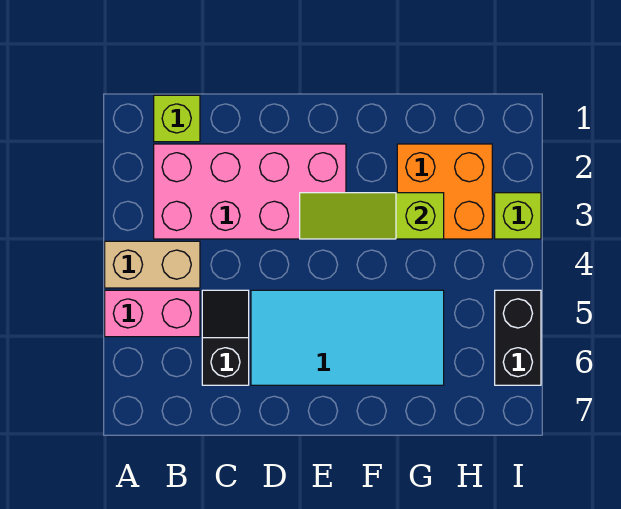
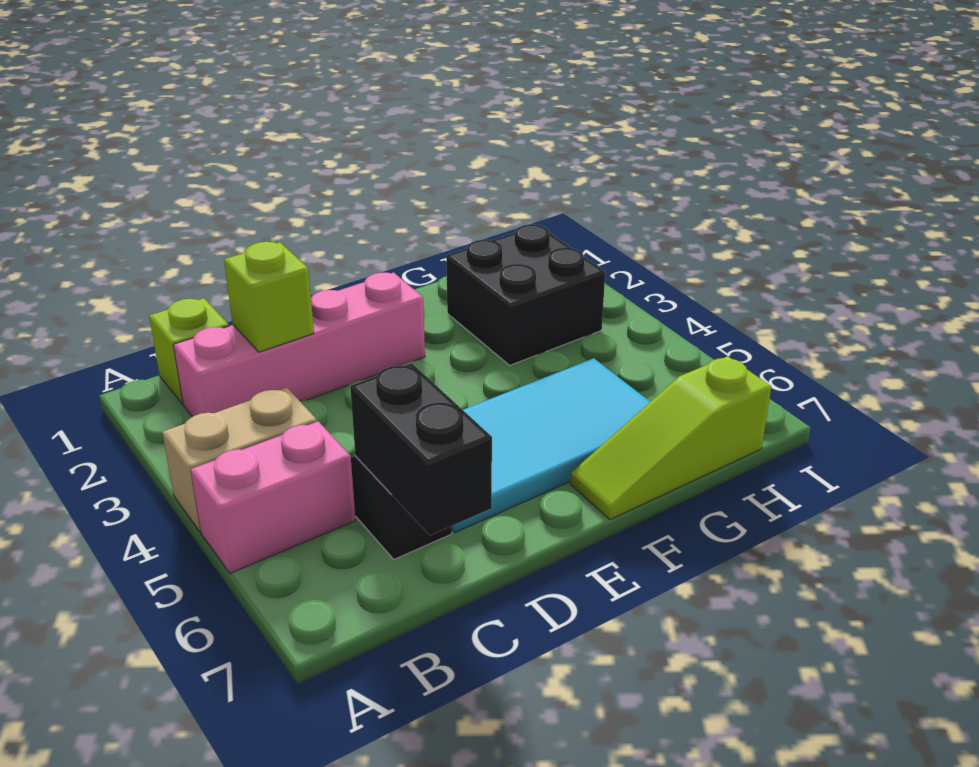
pink brick B2:E3 level 1 -> pink brick B2:E2 level 1
lime slope E3:G3 level 2 top G -> lime slope F7:H7 level 1 top H
orange brick G2:H3 level 1 -> black brick G2:H3 level 1
lime brick I3 level 1 -> lime brick C2 level 2
black brick I5:I6 level 1 -> black brick C6:C7 level 2

